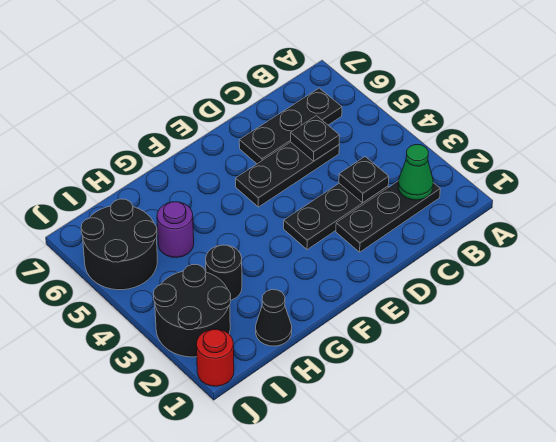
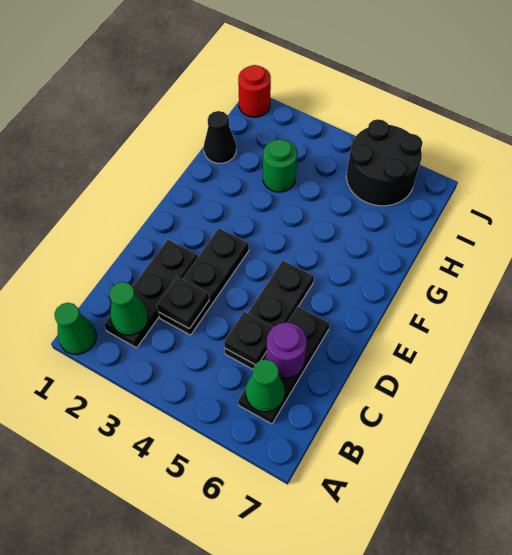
none -> green cone A1 level 1
none -> green cone B6 level 2
black round brick H3 level 1 -> green round brick H3 level 1
purple round brick H5 level 1 -> purple round brick C6 level 2
black round brick I2:J3 level 1 -> none

